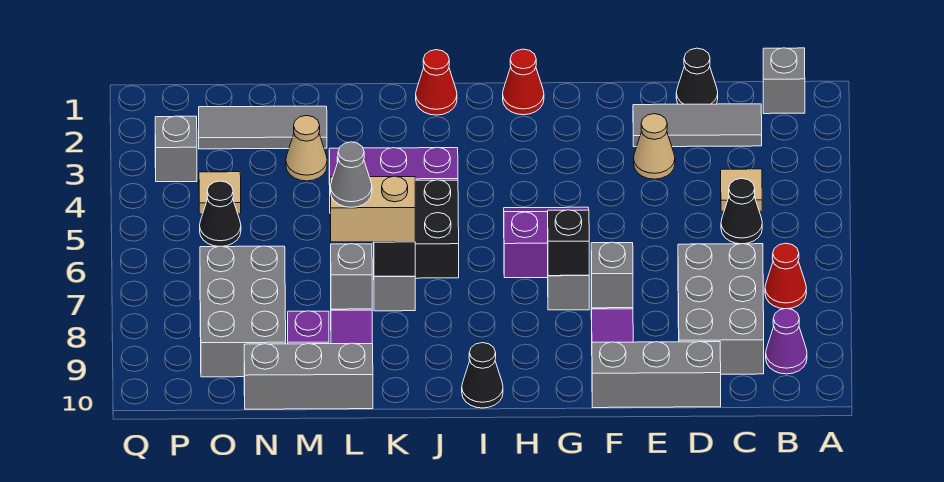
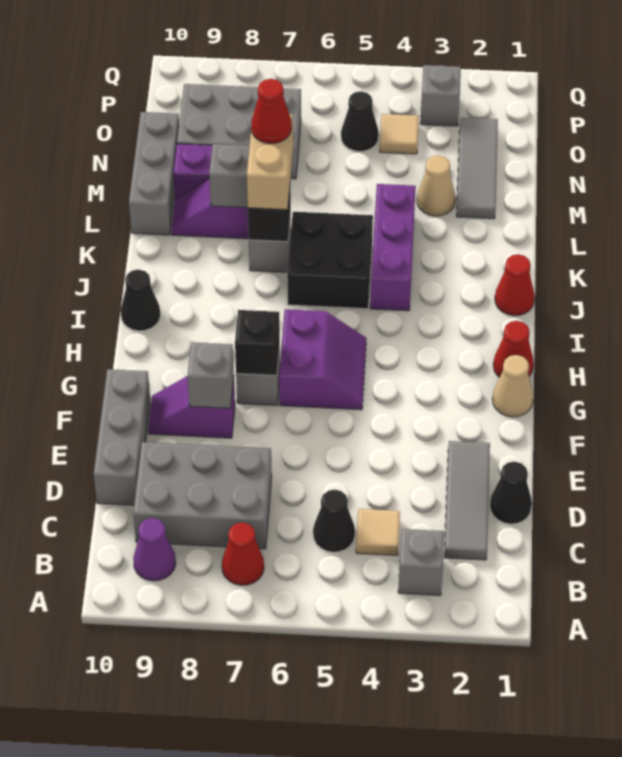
grey brick B1 level 1 -> grey brick B3 level 1
tan cone E3 level 1 -> tan cone G1 level 1
grey cone L7 level 4 -> red cone L7 level 4

